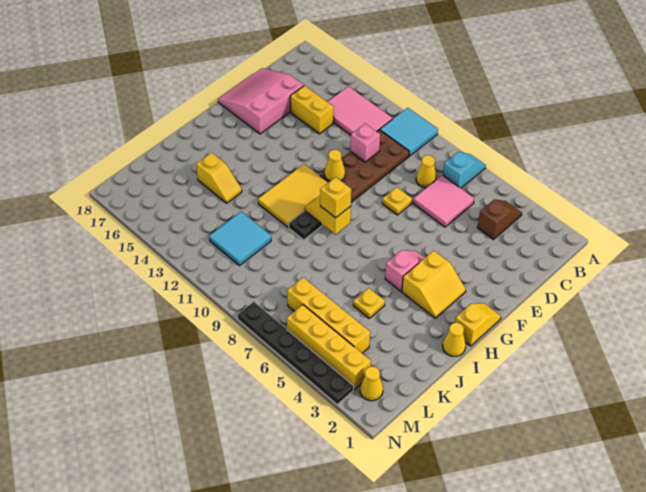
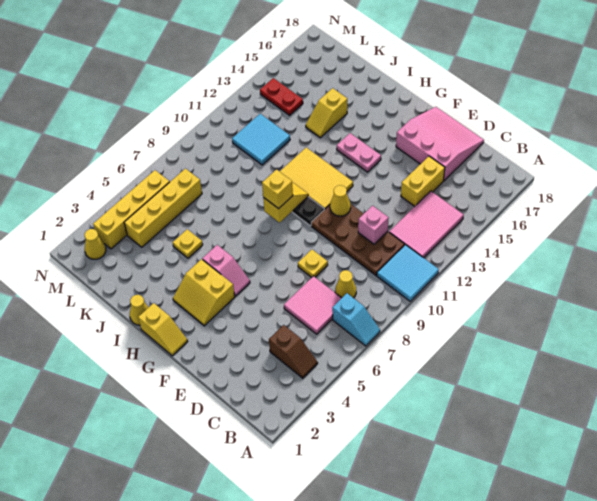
none -> pink plate G14:H14 level 1
none -> red plate L14:M14 level 1
black plate N3:N8 level 1 -> none

